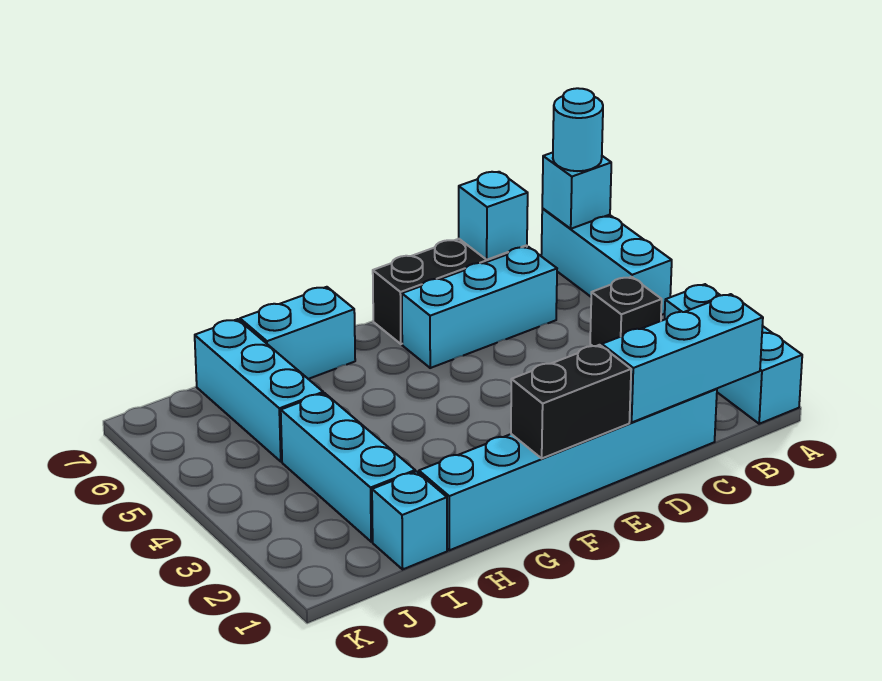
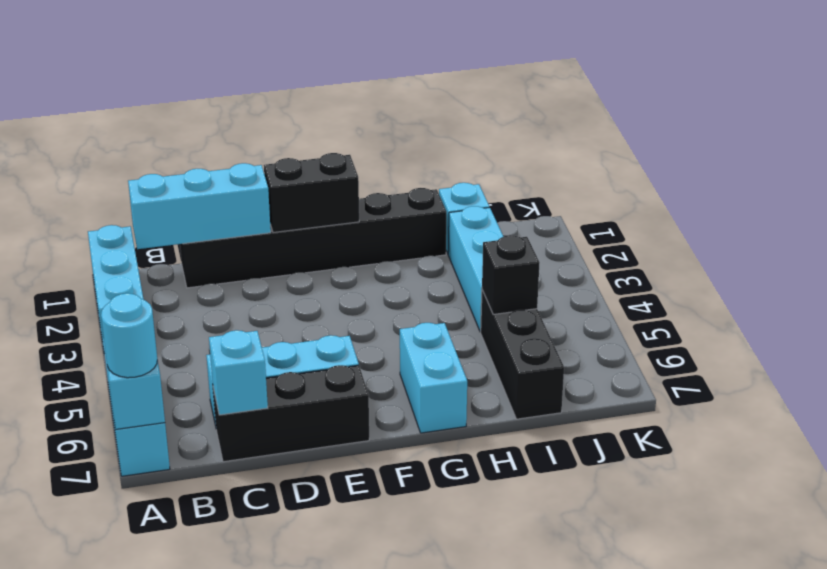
black brick B4 level 1 -> black brick I5 level 2
cyan brick C1:H1 level 1 -> black brick C1:H1 level 1
cyan brick G7:H7 level 1 -> cyan brick G6:G7 level 1
cyan brick I5:I7 level 1 -> black brick I5:I7 level 1

